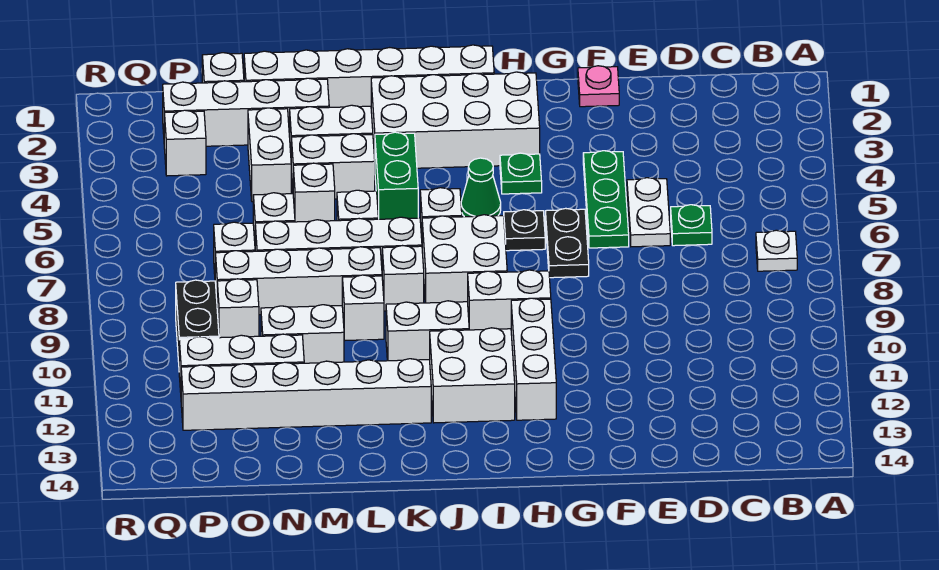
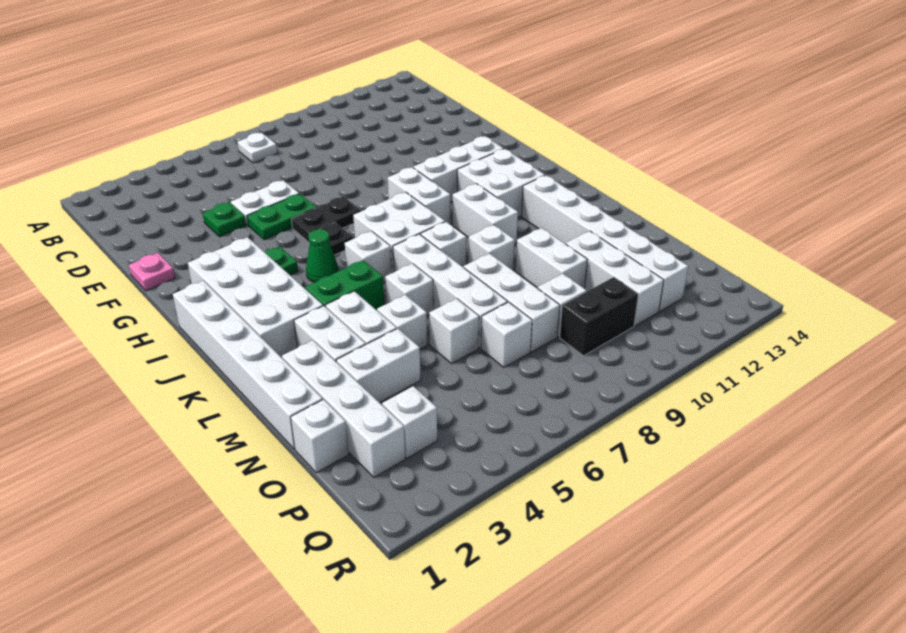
green plate D6 level 1 -> green plate E4 level 1
green plate F4:F6 level 1 -> green plate F5:F6 level 1
white brick L8:O8 level 1 -> white brick M8:O8 level 1

